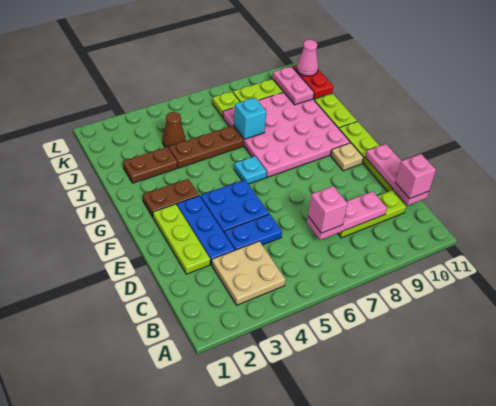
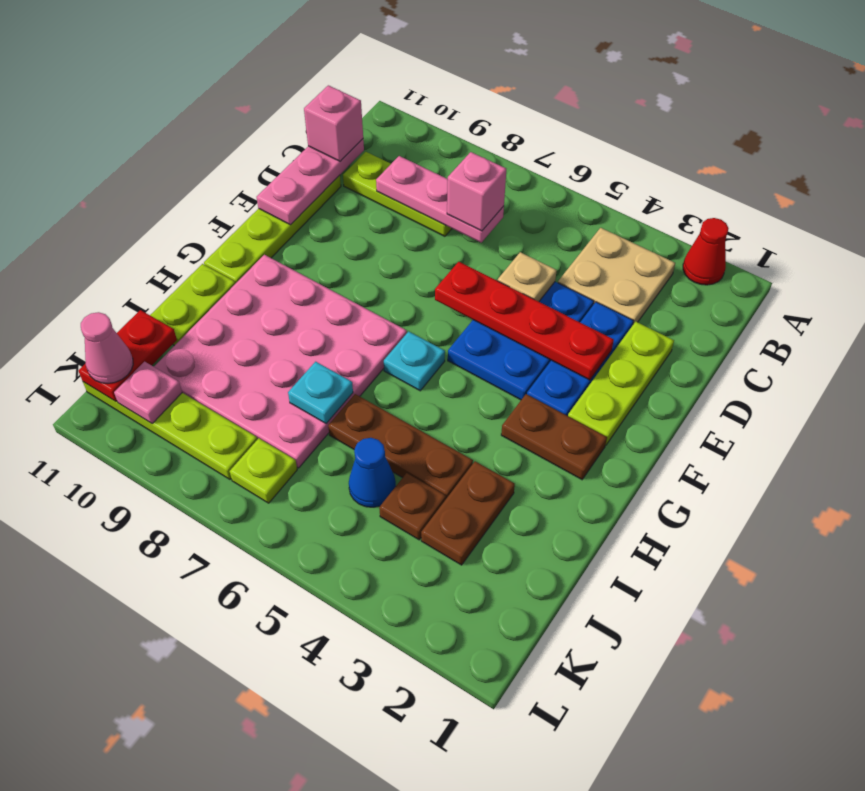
none -> red cone A2 level 1
none -> red plate E3:E6 level 2
tan plate F10 level 1 -> tan plate D5 level 2
brown plate I2:I3 level 1 -> brown plate I3:J3 level 1
cyan brick I7 level 2 -> cyan plate I7 level 2
brown cone J4 level 1 -> brown plate J4 level 1
none -> blue cone J5 level 1
pink plate J10:K10 level 2 -> pink plate K10 level 2

